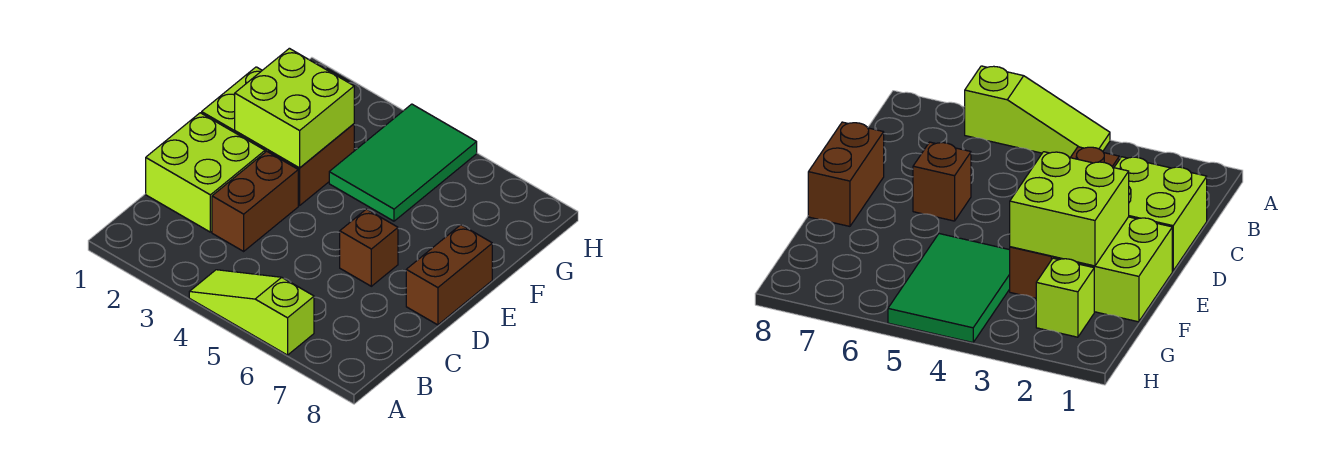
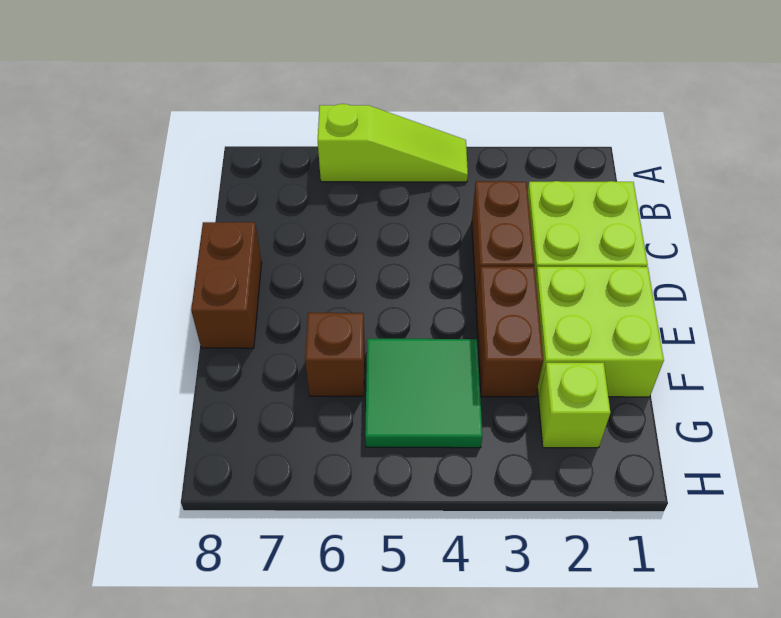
brown brick D6 level 1 -> brown brick F6 level 1
lime brick E2:F3 level 2 -> none
green tile F4:H5 level 1 -> green tile F4:G5 level 1

